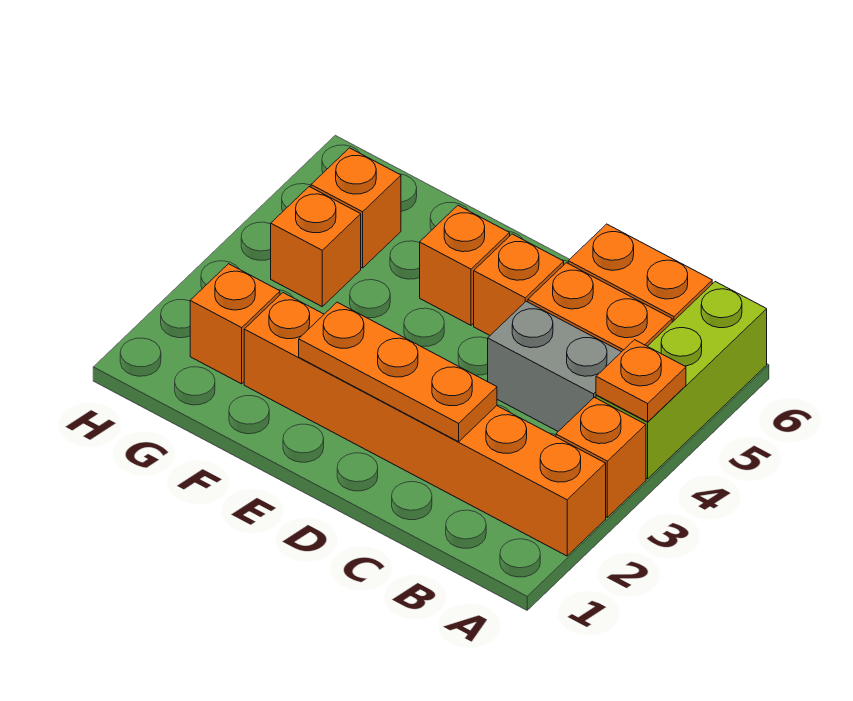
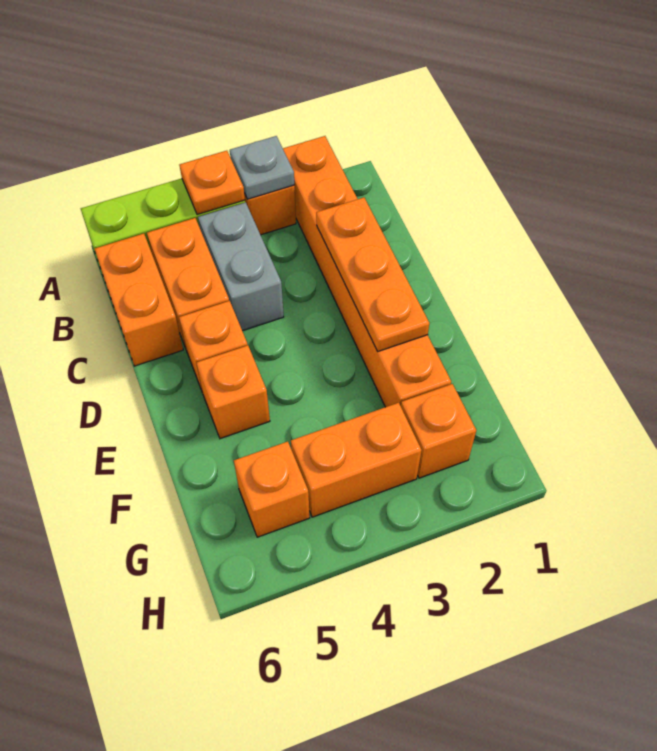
none -> grey plate A3 level 2
orange brick G4 level 1 -> orange brick G3:G4 level 1

